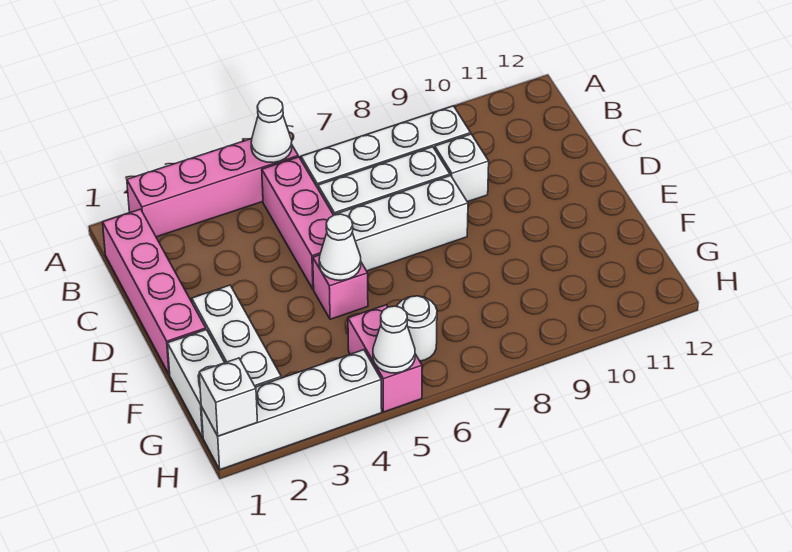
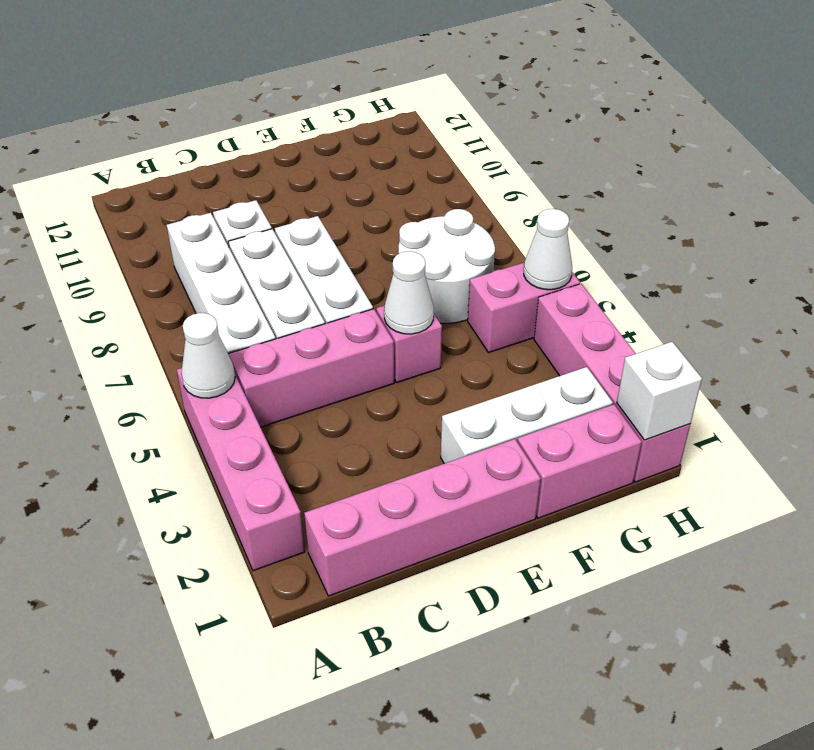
white brick F1:G1 level 1 -> pink brick F1:G1 level 1
white round brick G6 level 1 -> white round brick F6:G7 level 1
white brick H1:H4 level 1 -> pink brick H1:H4 level 1

